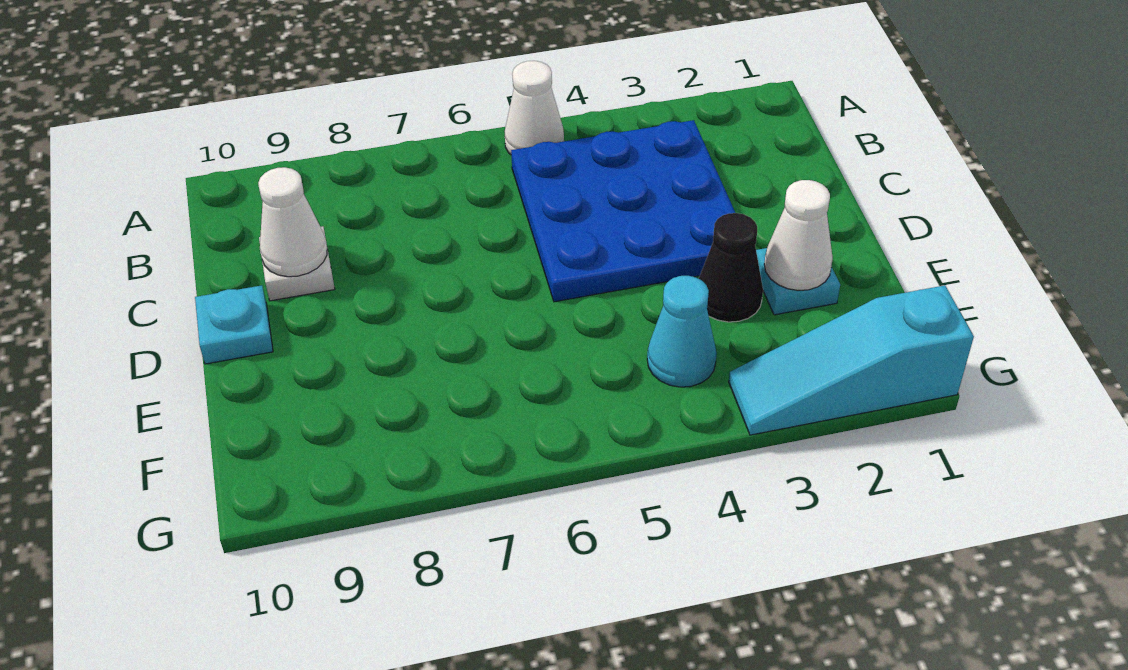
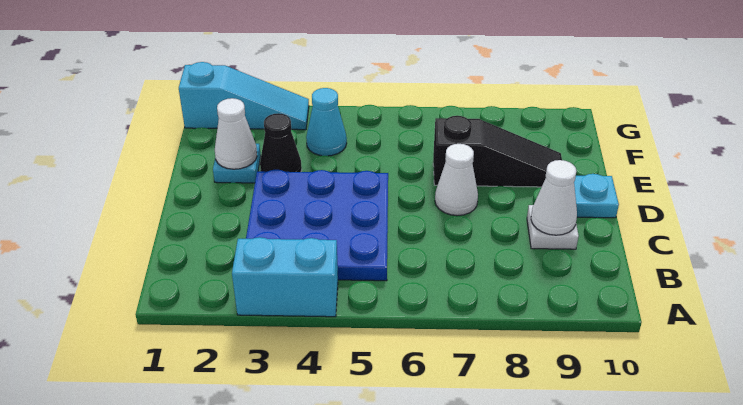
none -> cyan brick A3:A4 level 1
white cone A5 level 1 -> white cone D7 level 1
none -> black slope E7:E9 level 1 top 7

